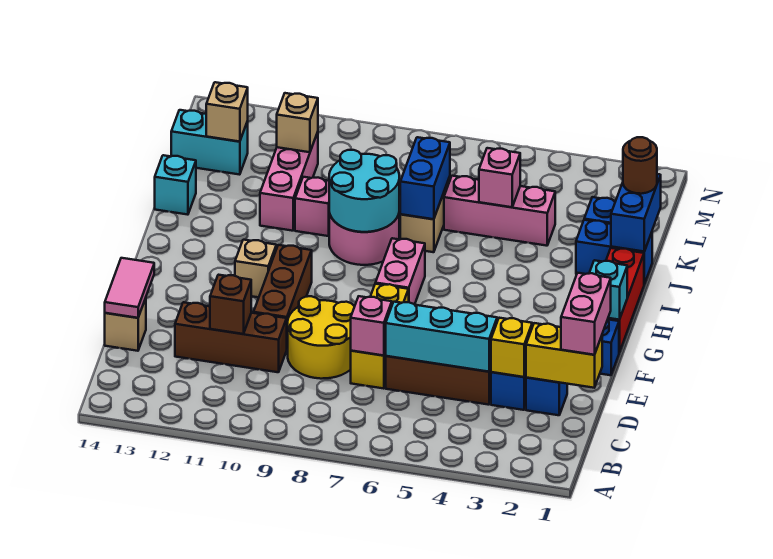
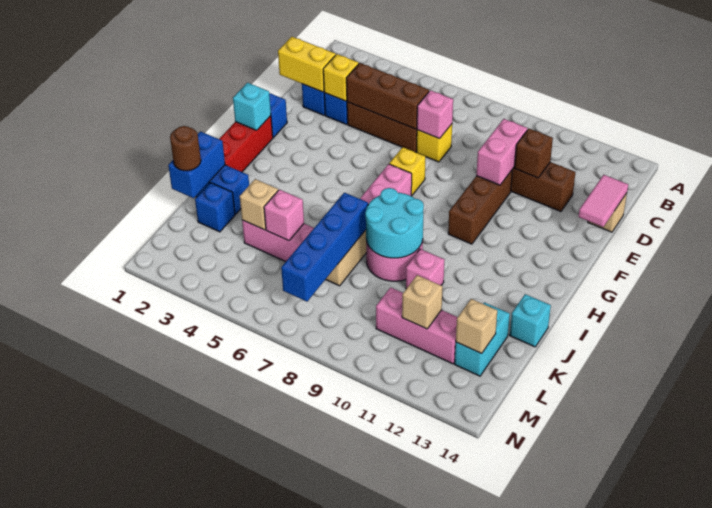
pink brick D1:E1 level 3 -> pink brick D10:E10 level 2
cyan brick D4:D6 level 2 -> brown brick D4:D6 level 2
yellow round brick D8:E9 level 1 -> none
tan brick G11 level 1 -> tan brick K4 level 2
blue brick J7:K7 level 2 -> blue brick J7:M7 level 2
pink brick J11:L11 level 1 -> pink brick L10:L12 level 1
cyan brick L13:L14 level 1 -> cyan brick K13:L13 level 1

